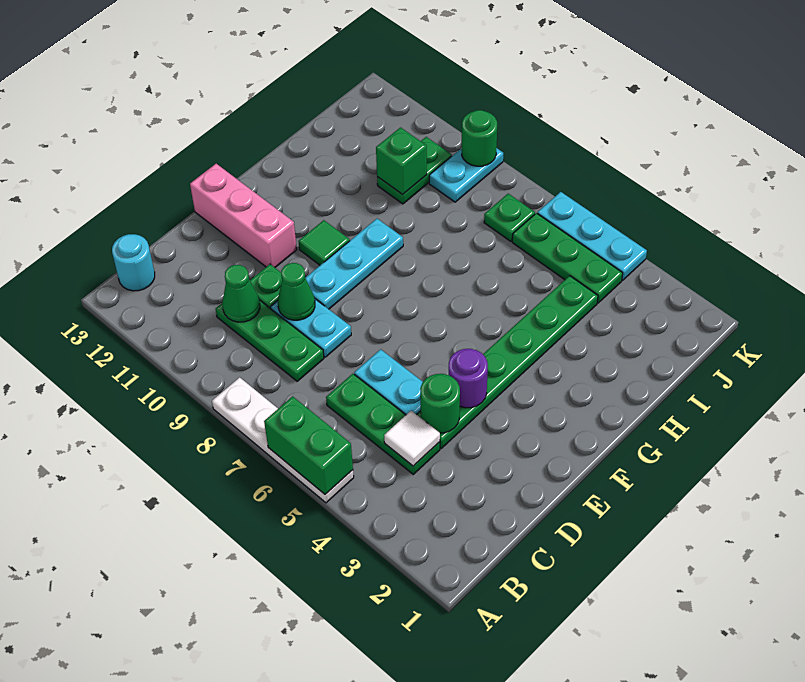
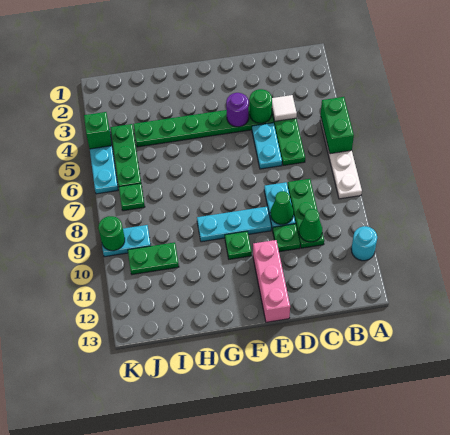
cyan round brick B13 level 1 -> cyan round brick A11 level 1
green tile F10 level 1 -> green plate F10 level 1
green brick I10 level 2 -> green brick K4 level 2

